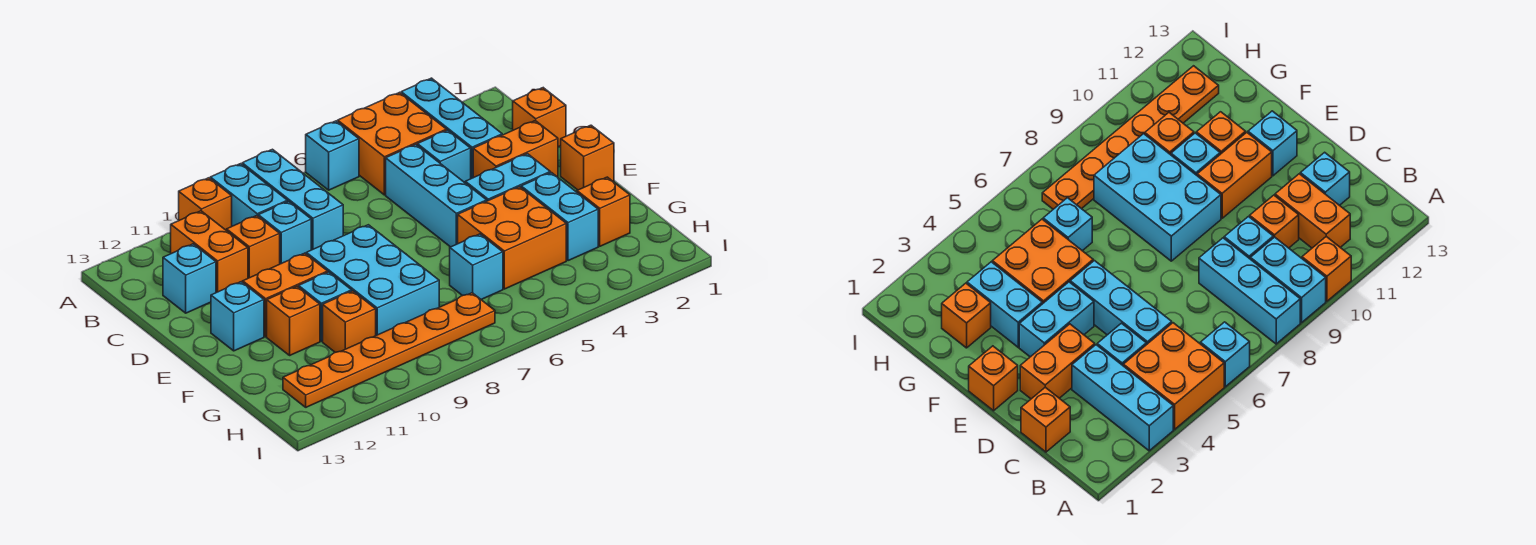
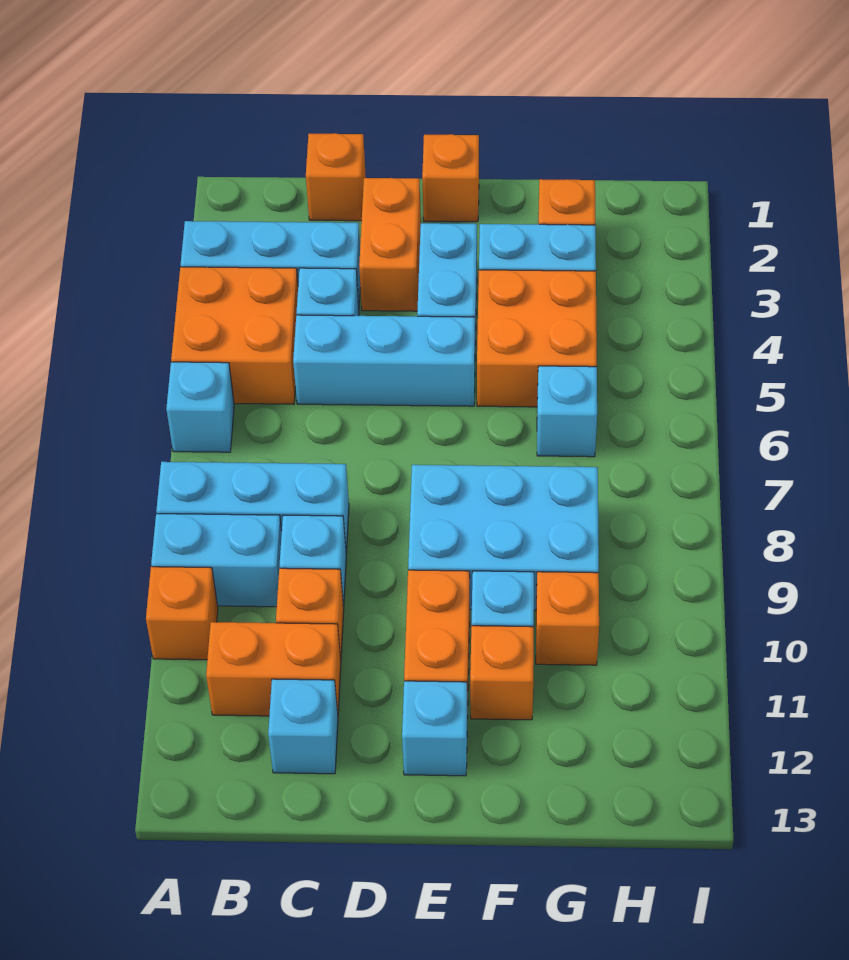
orange plate H7:H12 level 1 -> none

